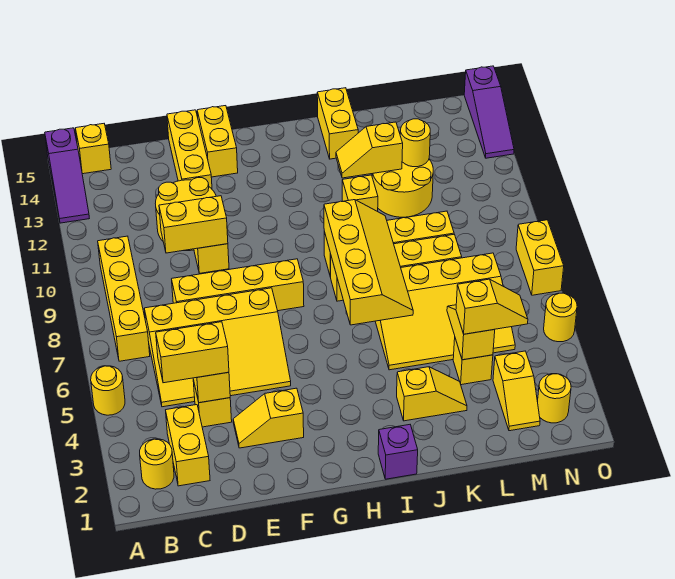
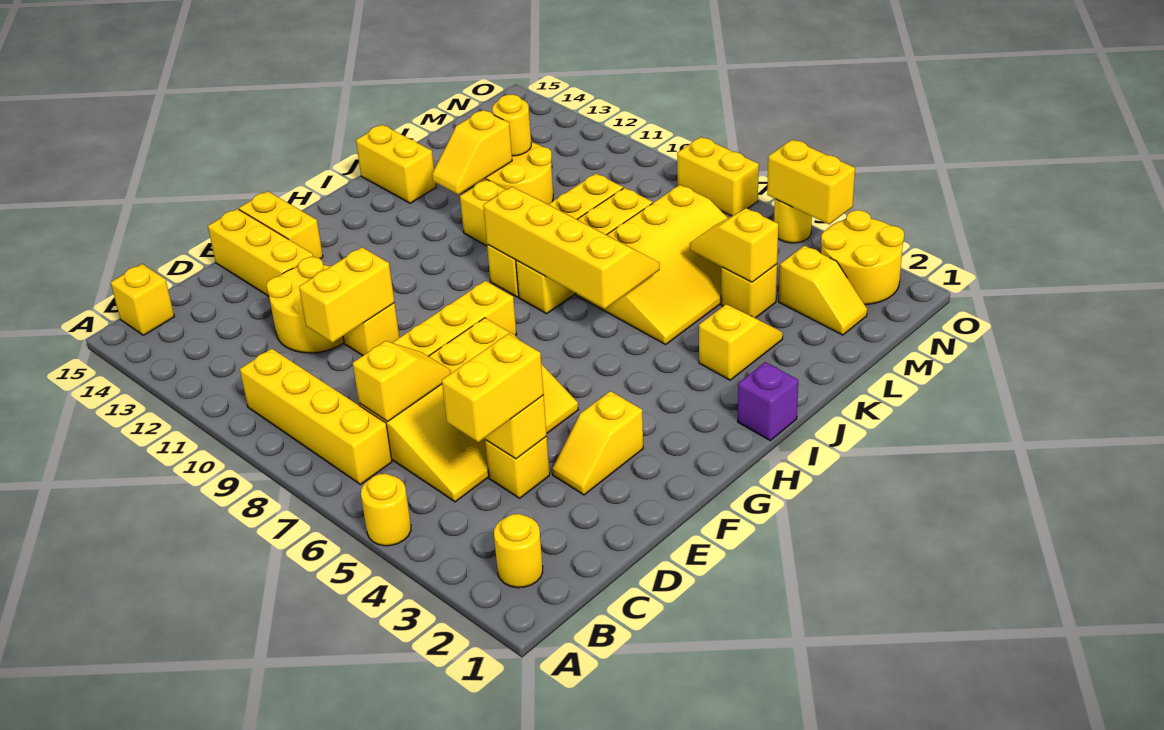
purple slope A13:A15 level 1 top 15 -> none
yellow brick C2:C3 level 1 -> yellow brick O4:O5 level 2
yellow slope L4:M4 level 3 top L -> yellow slope C7:D7 level 2 top C
yellow round brick N2 level 1 -> yellow round brick N2:O3 level 1
purple slope O13:O15 level 1 top 15 -> none

